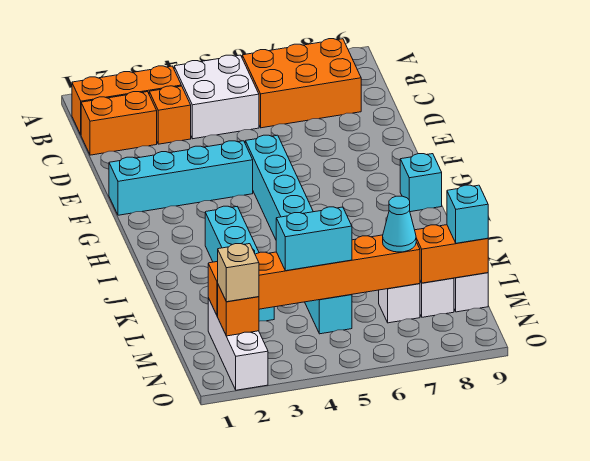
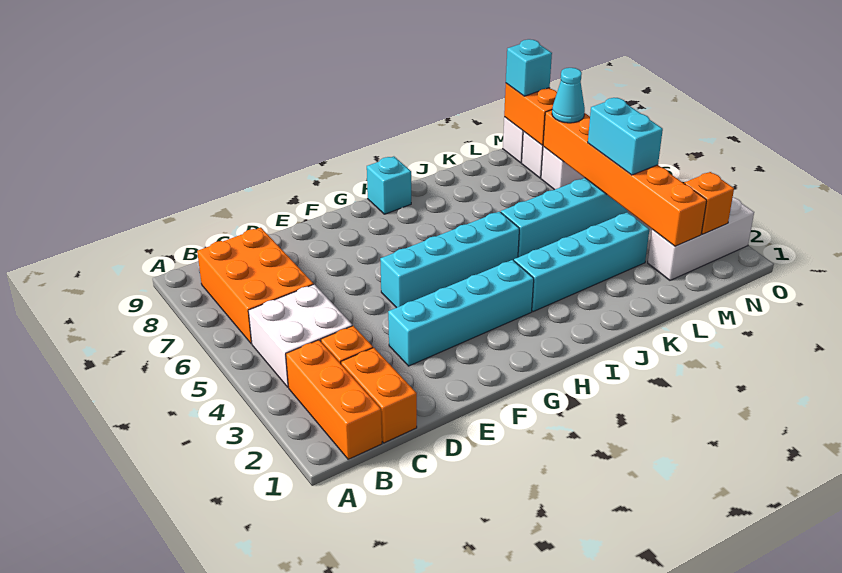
cyan brick F1:F4 level 1 -> cyan brick E3:H3 level 1
tan brick N2 level 3 -> none

